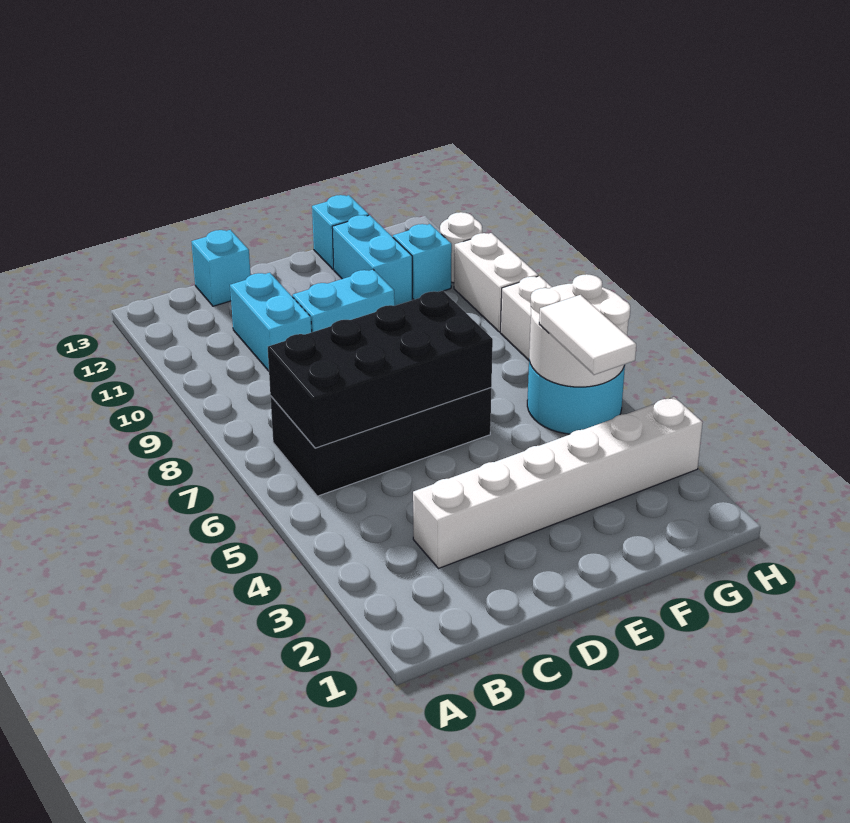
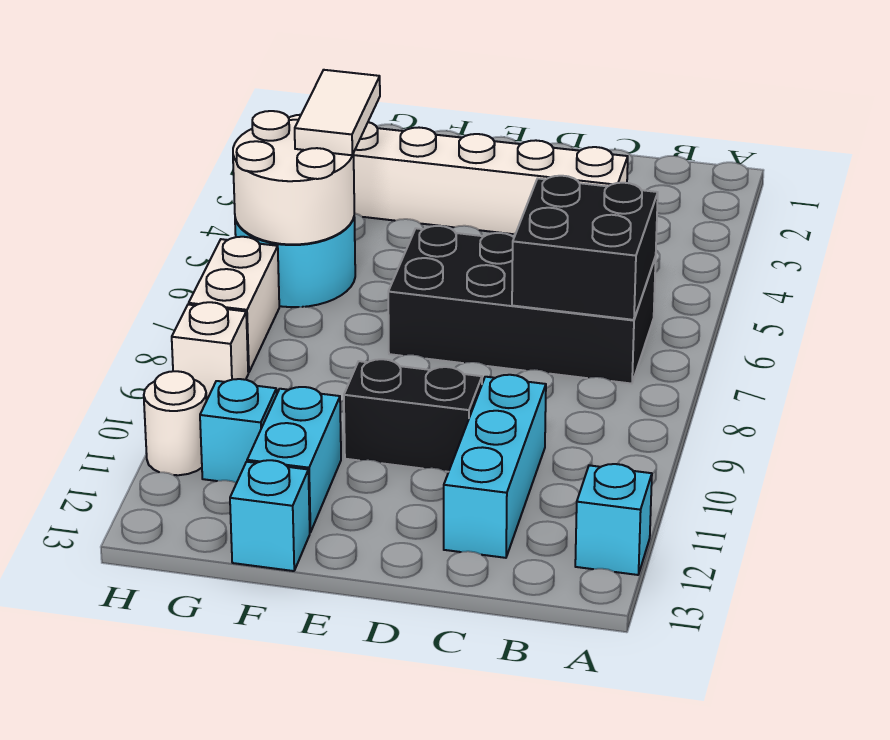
black brick B6:E7 level 2 -> black brick B6:C7 level 2
cyan brick C10:C11 level 1 -> cyan brick C10:C12 level 1
cyan brick C13 level 1 -> cyan brick A12 level 1
cyan brick D10:E10 level 1 -> black brick D10:E10 level 1
white brick H9:H10 level 1 -> white brick H9 level 1

